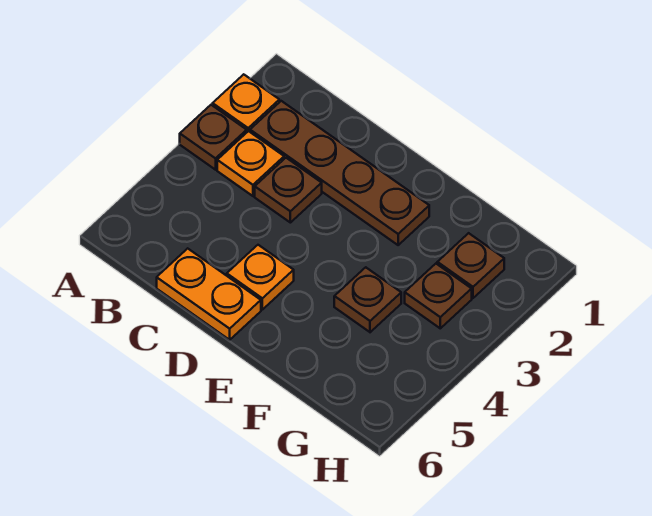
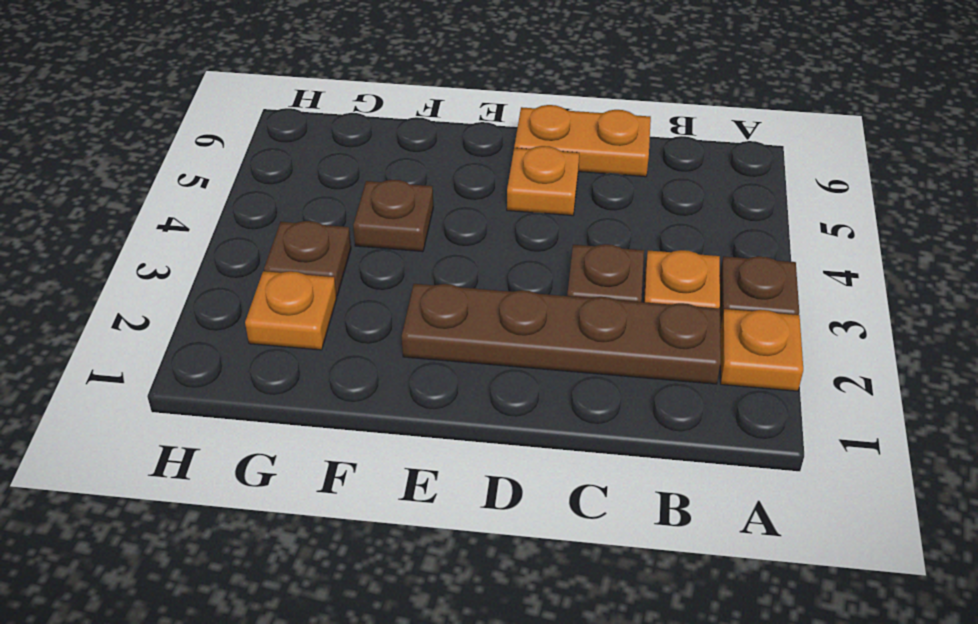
brown plate G2 level 1 -> orange plate G2 level 1

